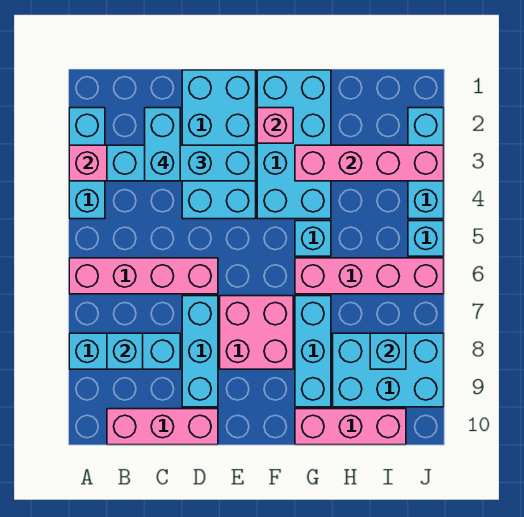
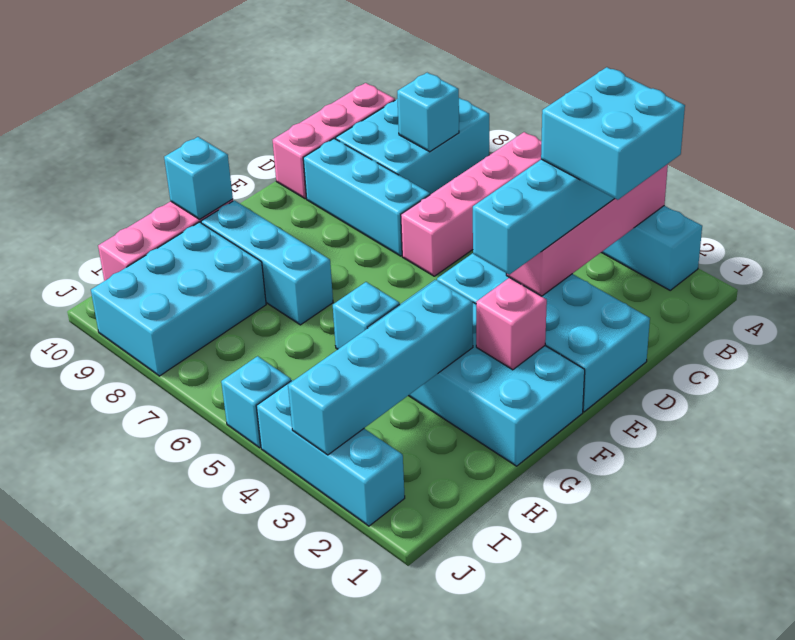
cyan brick A8:C8 level 1 -> cyan brick A8:C9 level 1
cyan brick C2:C3 level 4 -> cyan brick B2:C3 level 4
pink brick E7:F8 level 1 -> none
pink brick G3:J3 level 2 -> cyan brick G3:J3 level 2
pink brick G6:J6 level 1 -> none
cyan brick I8 level 2 -> cyan brick G10 level 2

